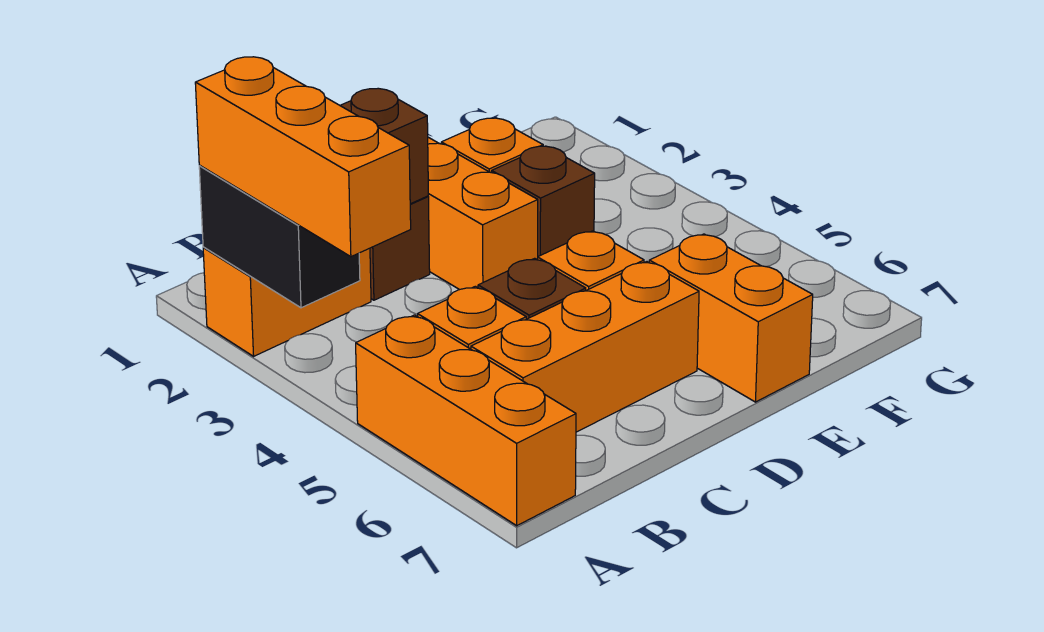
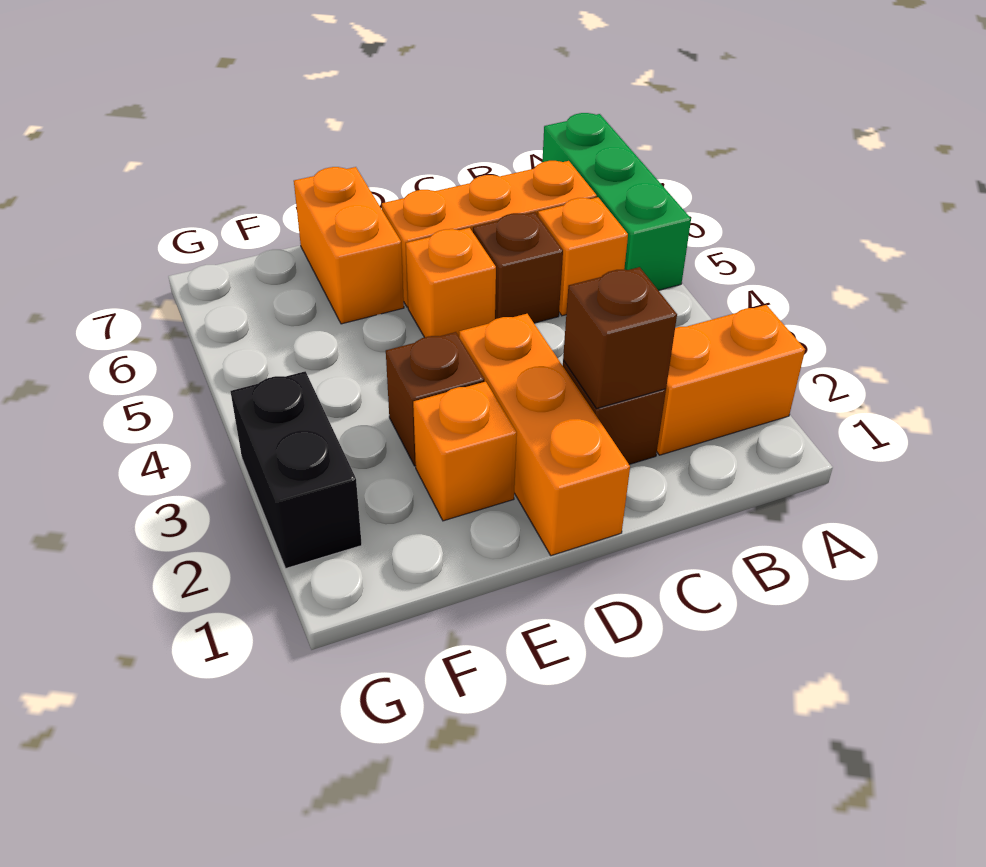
black brick A2:A3 level 2 -> black brick G2:G3 level 1
orange brick A2:A4 level 3 -> none
orange brick A5:A7 level 1 -> green brick A5:A7 level 1

